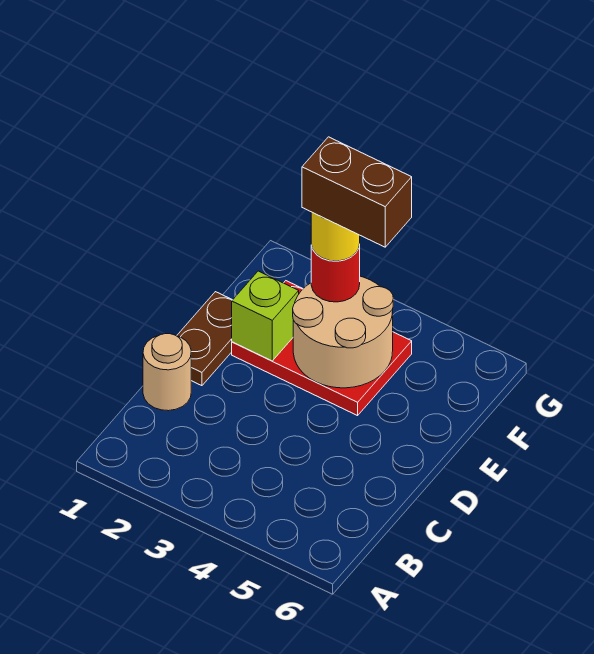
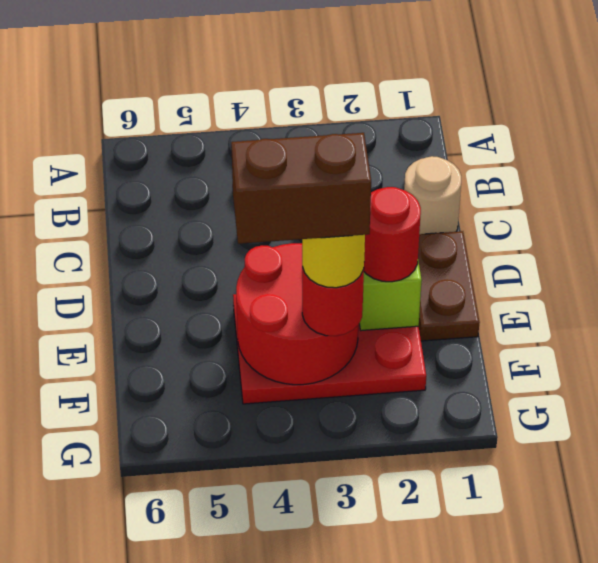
none -> red round brick E2 level 3
tan round brick E3:F4 level 2 -> red round brick E3:F4 level 2

